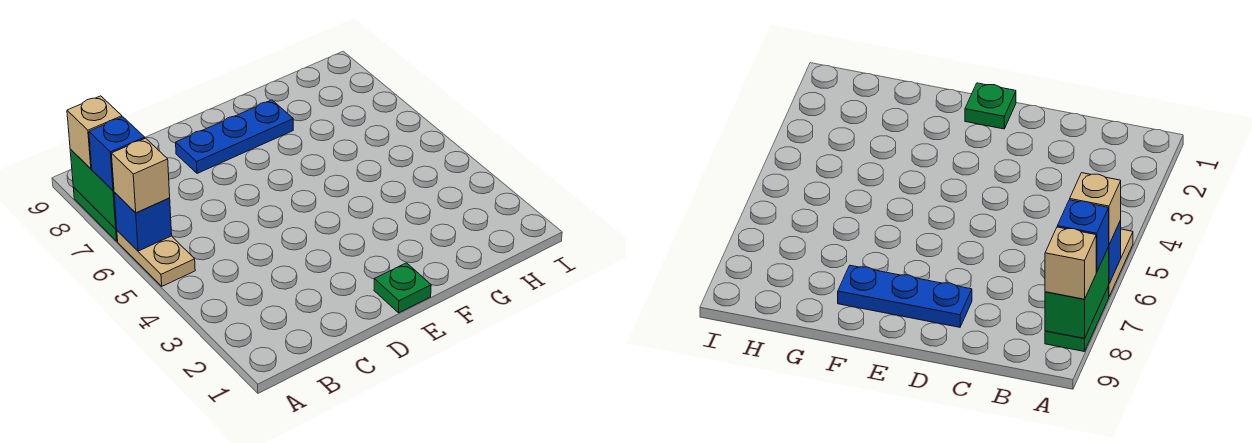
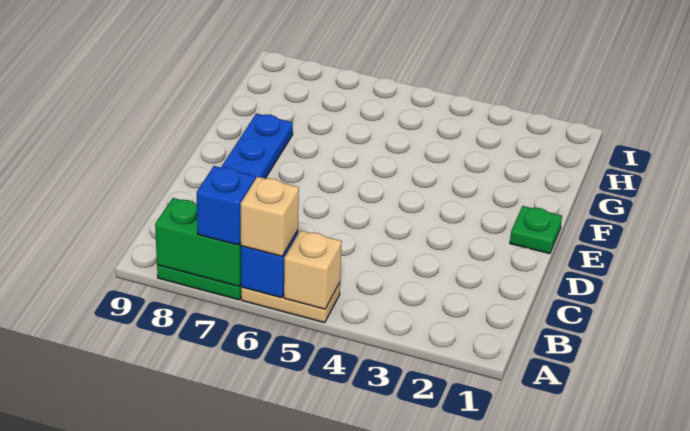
tan brick A8 level 3 -> tan brick A5 level 2

